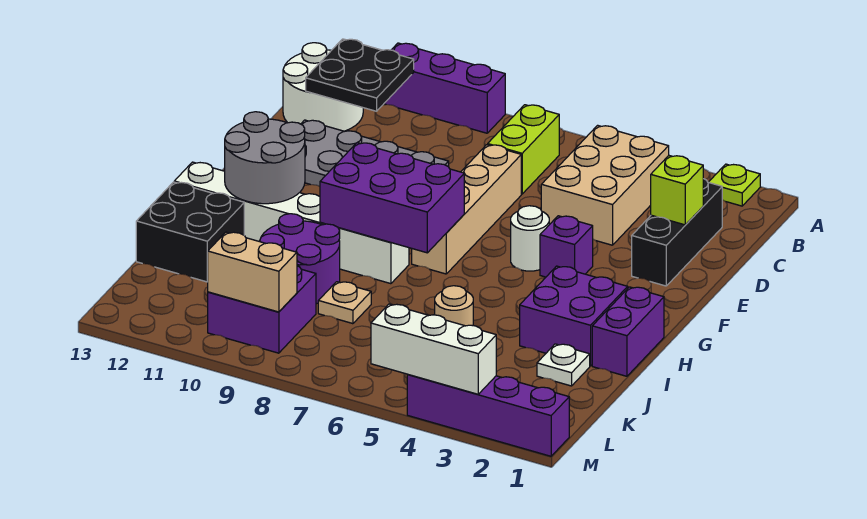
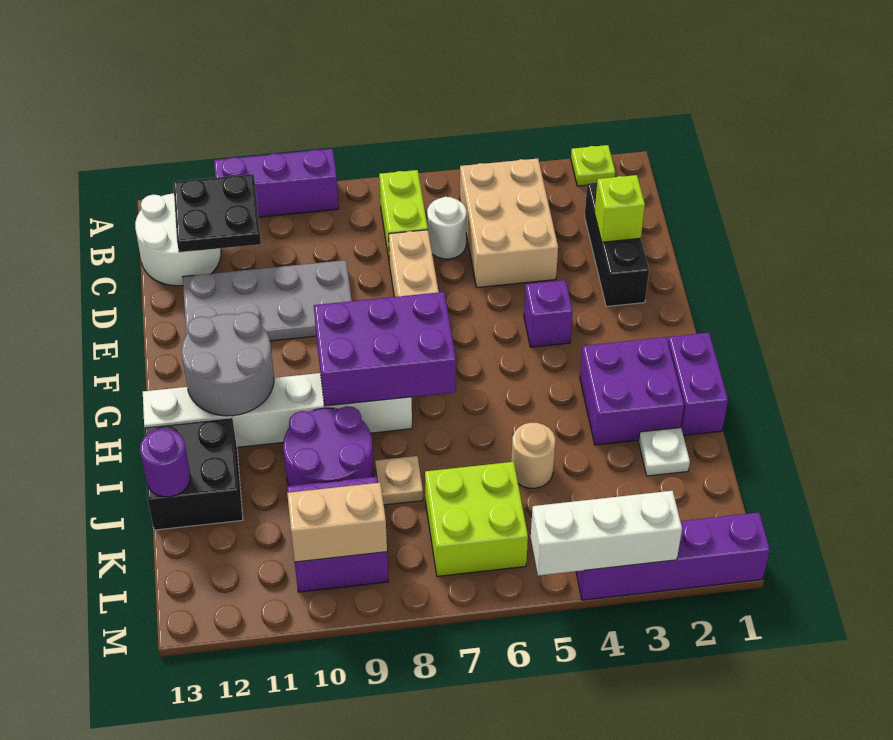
white round brick F5 level 1 -> white round brick C6 level 1
none -> purple round brick J13 level 2
none -> lime brick K6:L7 level 1

